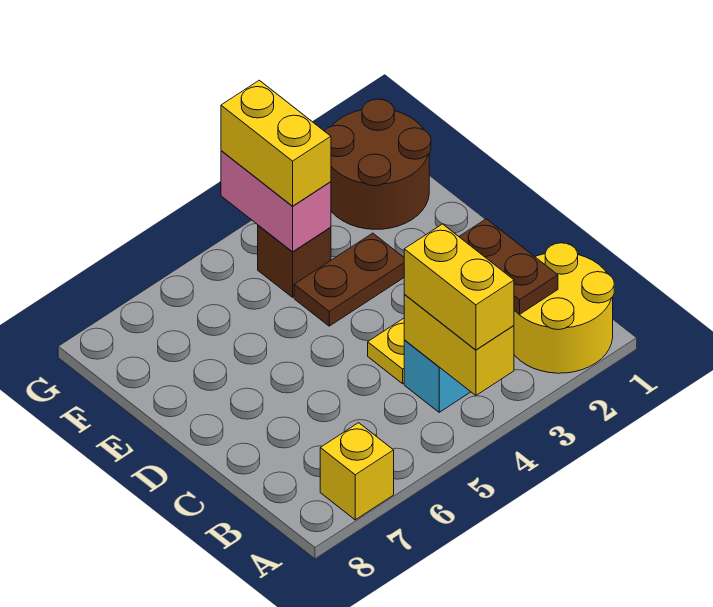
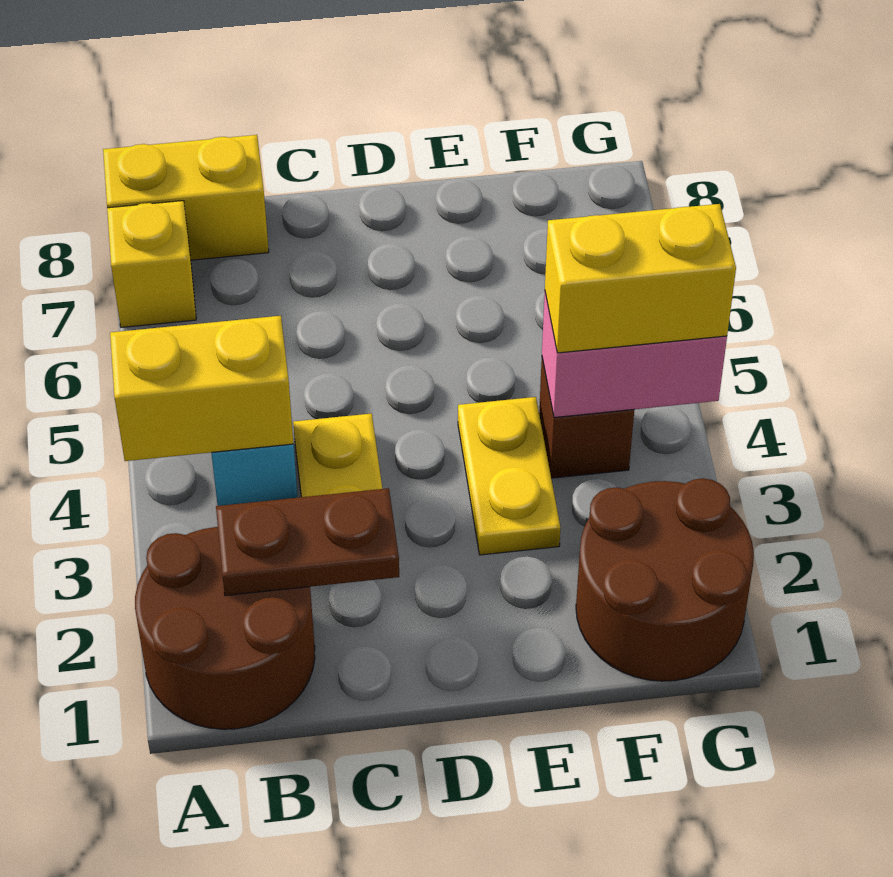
yellow round brick A1:B2 level 1 -> brown round brick A1:B2 level 1
yellow brick A4:B4 level 3 -> yellow brick A8:B8 level 1
brown plate E3:E4 level 1 -> yellow plate E3:E4 level 1

